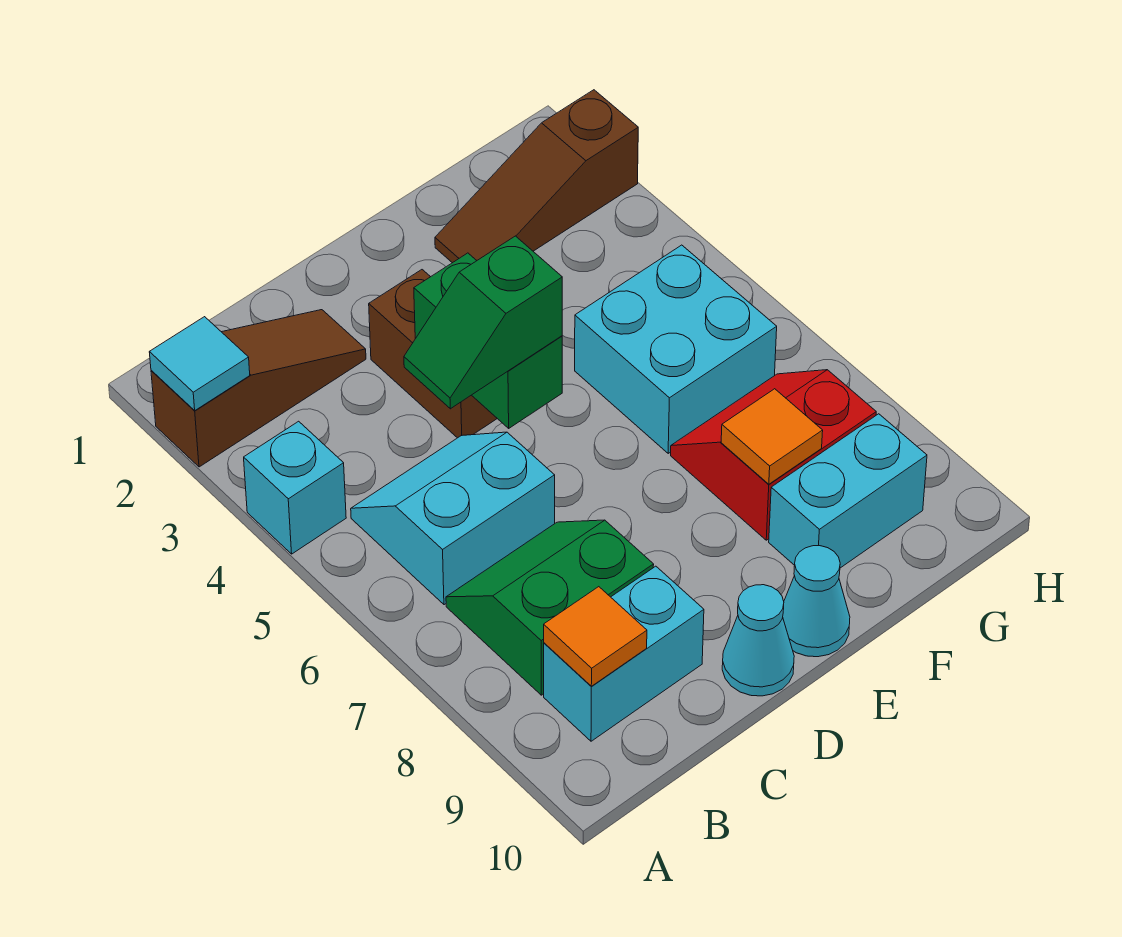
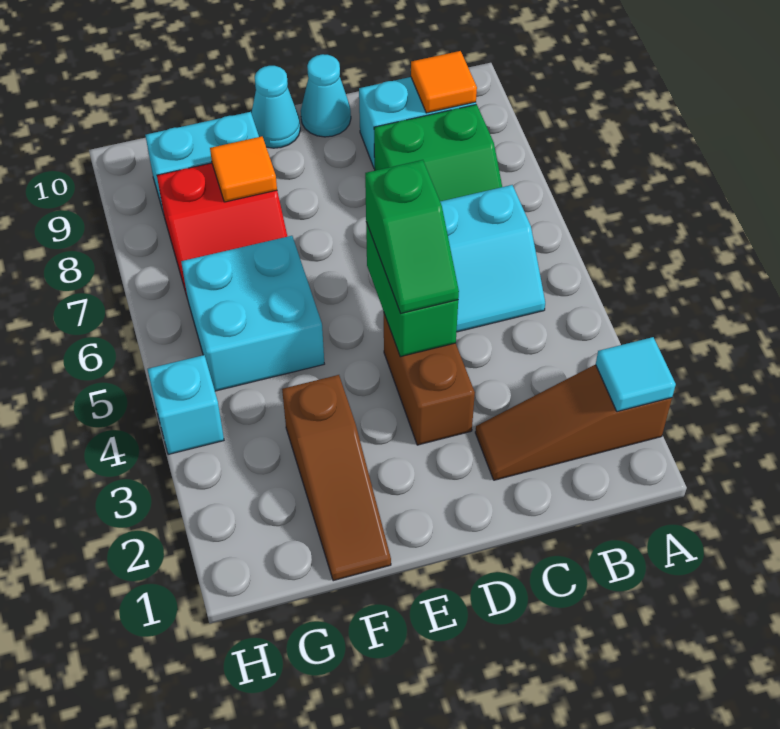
cyan brick A4 level 1 -> cyan brick H4 level 1
green slope C5:D5 level 3 top D -> green slope D4:D5 level 3 top 5
brown slope F2:H2 level 1 top H -> brown slope F1:F3 level 1 top 3

